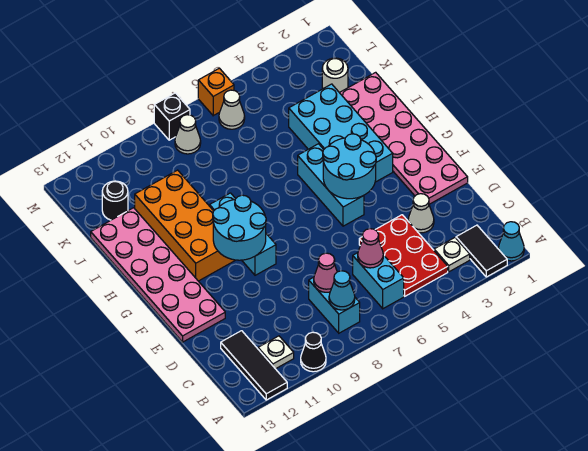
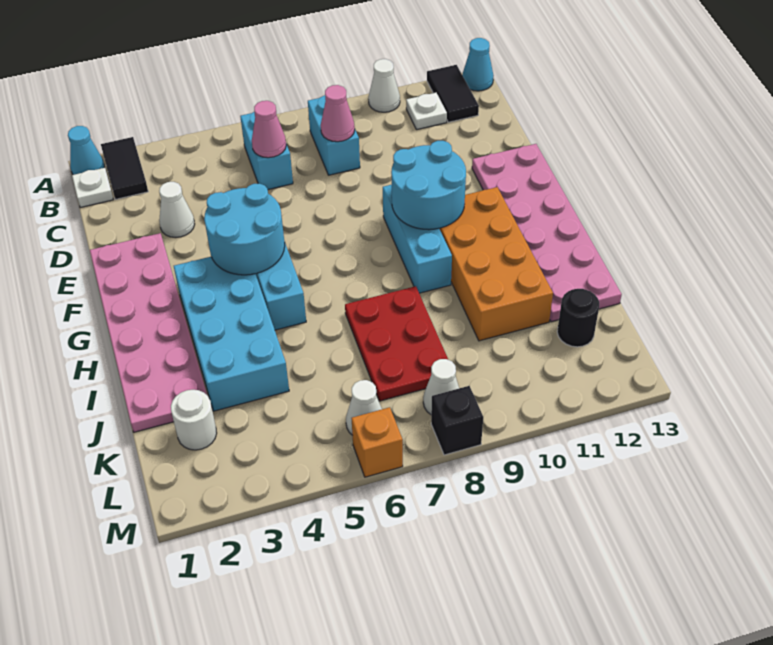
black cone A10 level 1 -> white cone A10 level 1
black tile A12:C12 level 1 -> black tile A12:B12 level 1
white plate B3 level 1 -> white plate B1 level 1
red plate B4:D5 level 1 -> red plate I7:K8 level 1
cyan cone B8 level 2 -> cyan cone A13 level 1

